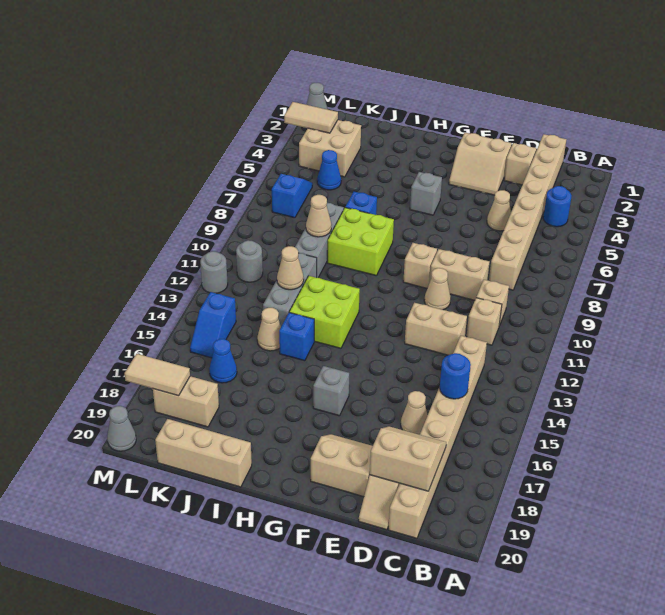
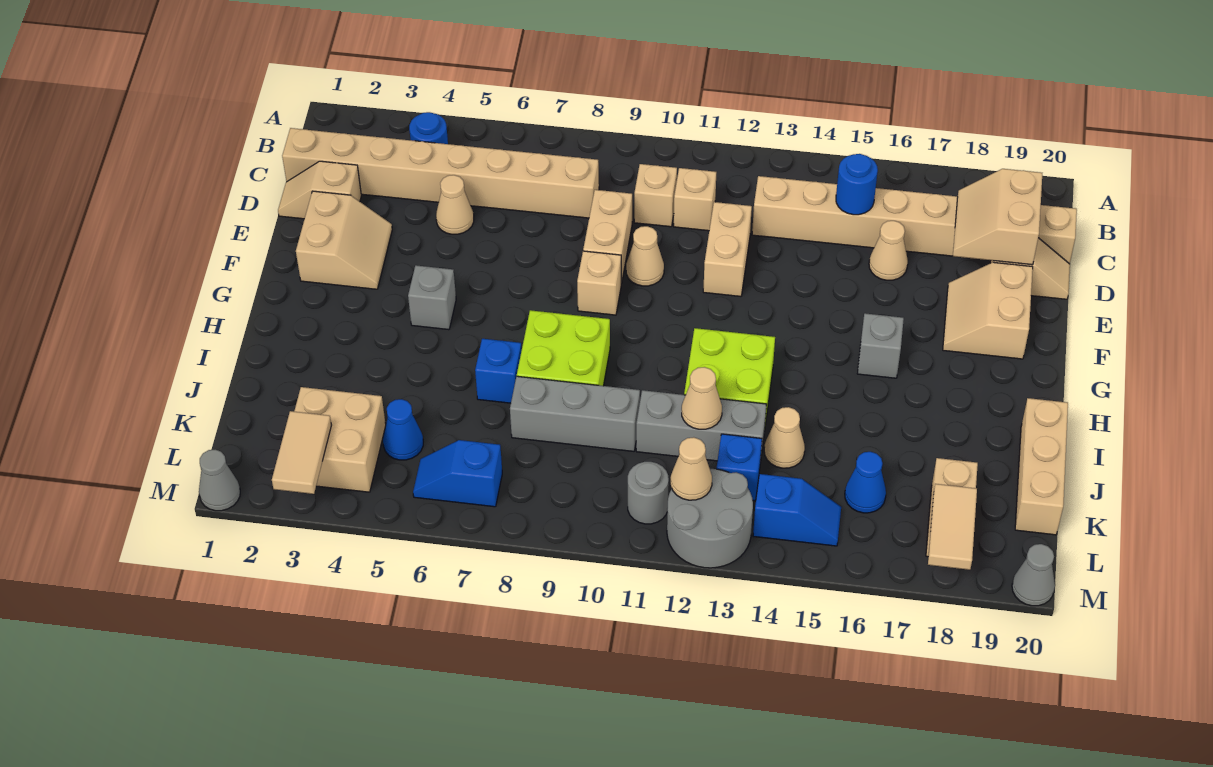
blue brick I14 level 1 -> blue brick K13 level 1
tan cone J9 level 2 -> tan cone L12 level 2
grey round brick M12 level 1 -> grey round brick L12:M13 level 1

